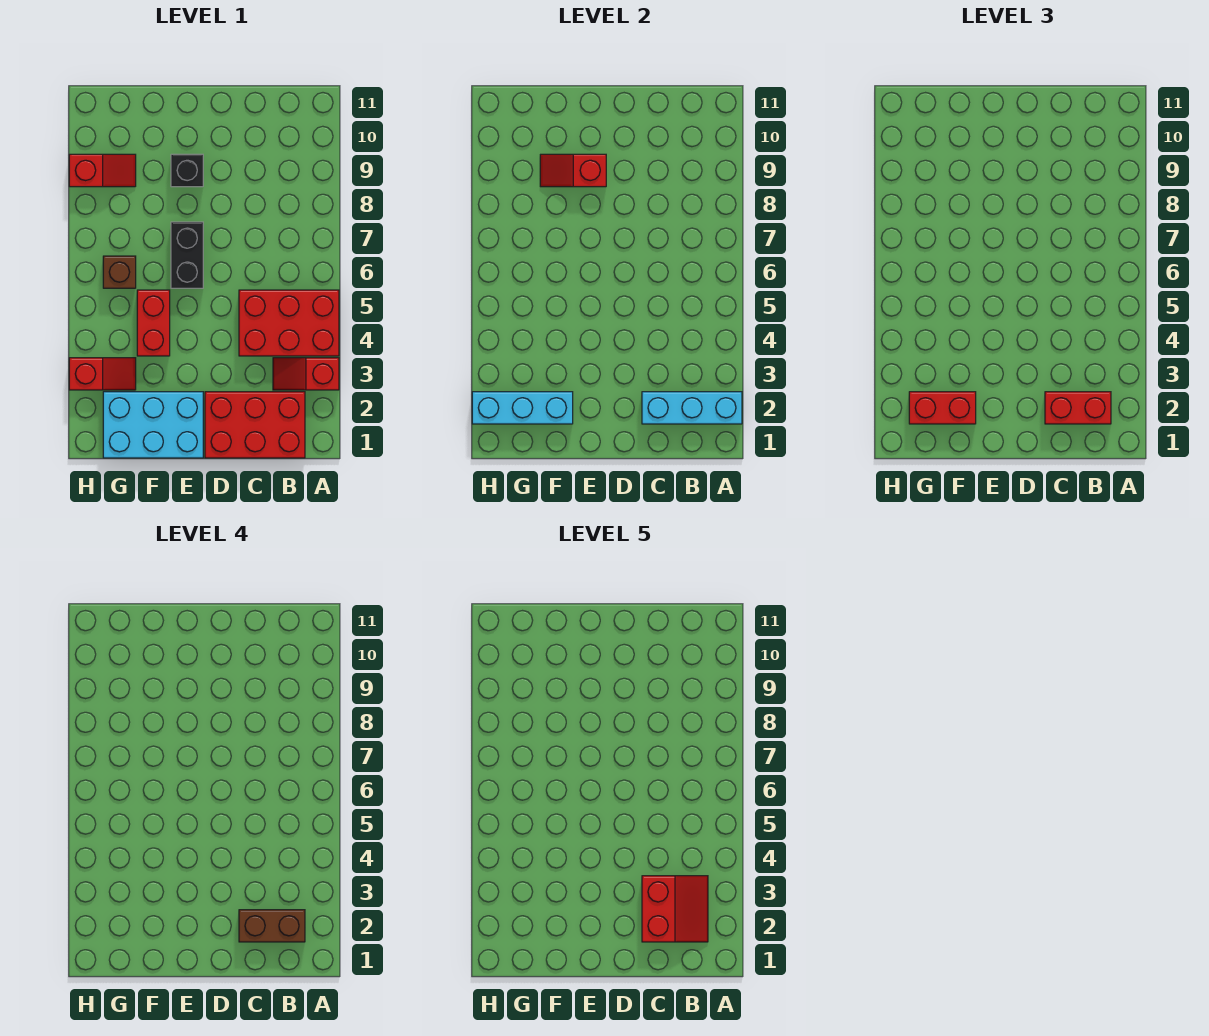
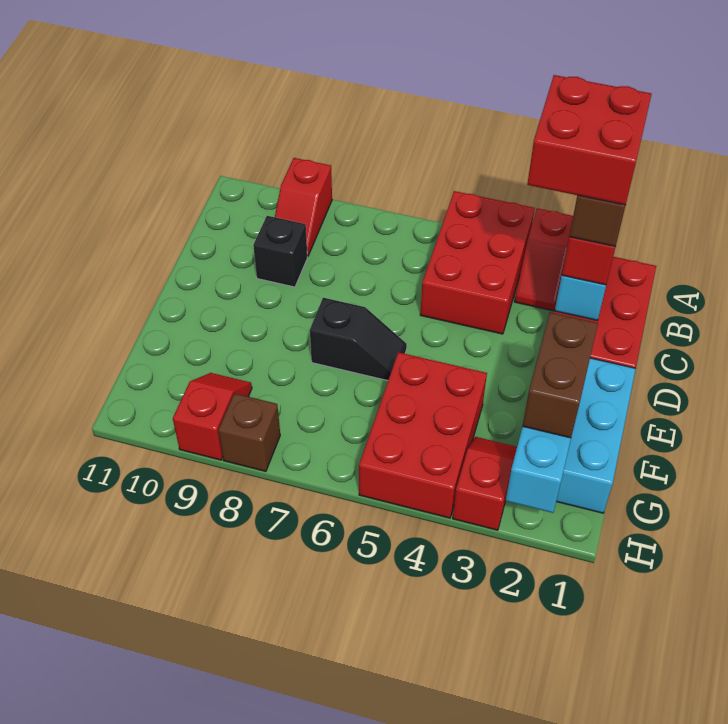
red slope B2:C3 level 5 top C -> red brick B2:C3 level 5
black brick E6:E7 level 1 -> black slope E6:E7 level 1 top 7
black brick E9 level 1 -> black brick C9 level 1
red slope E9:F9 level 2 top E -> red slope A9:B9 level 1 top A
red brick F2:G2 level 3 -> brown brick F2:G2 level 3
red brick F4:F5 level 1 -> red brick F4:H5 level 1
brown brick G6 level 1 -> brown brick H8 level 1

